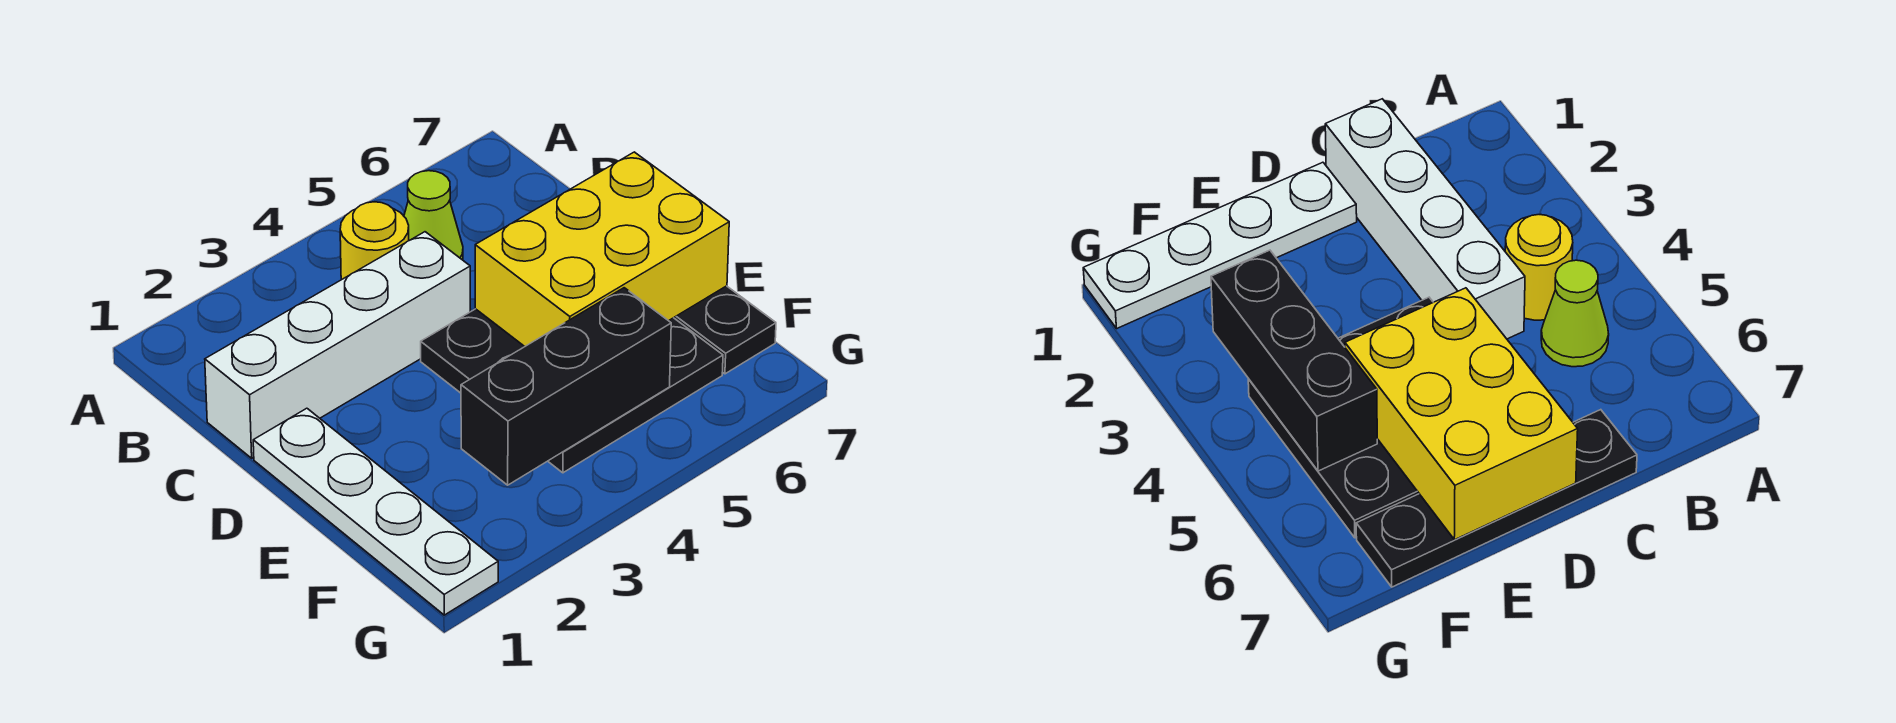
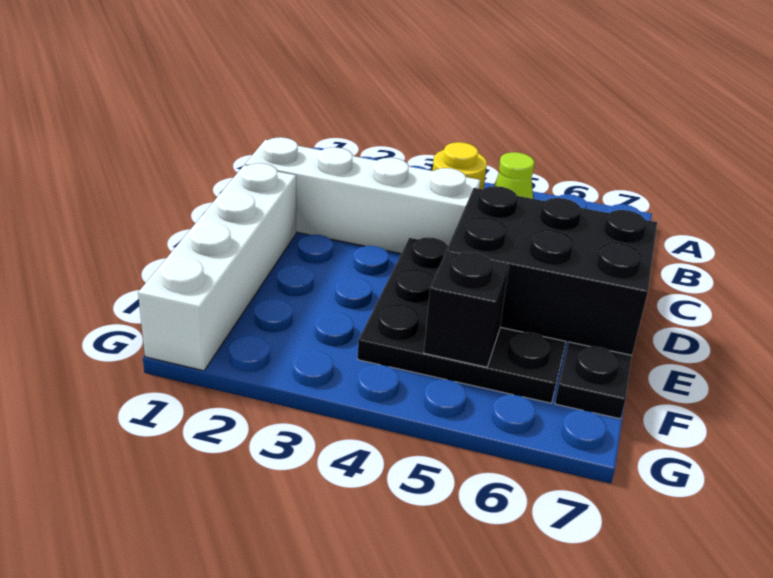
white plate D1:G1 level 1 -> white brick D1:G1 level 1
yellow brick D5:E7 level 2 -> black brick D5:E7 level 2
black brick F3:F5 level 2 -> black brick F5 level 2

